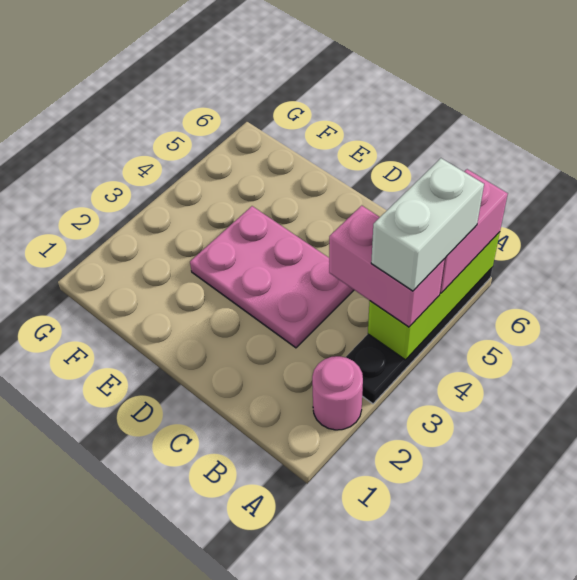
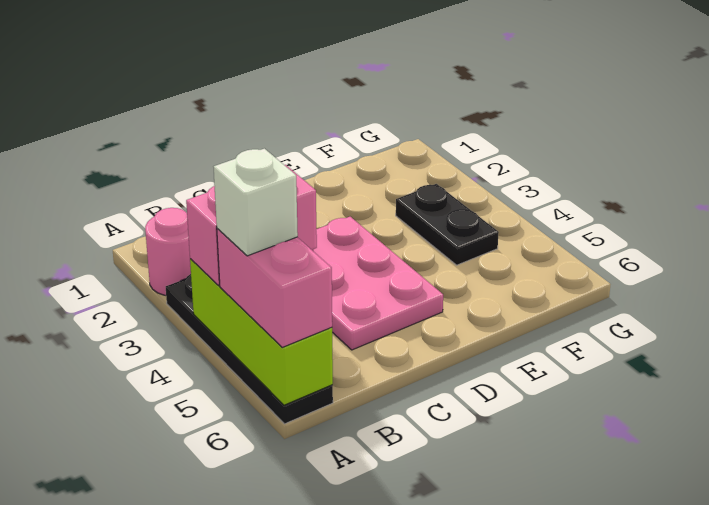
white brick A4:A5 level 4 -> white brick A5 level 4
pink plate C3:E4 level 1 -> pink plate C3:D5 level 1
none -> black plate F3:F4 level 1

